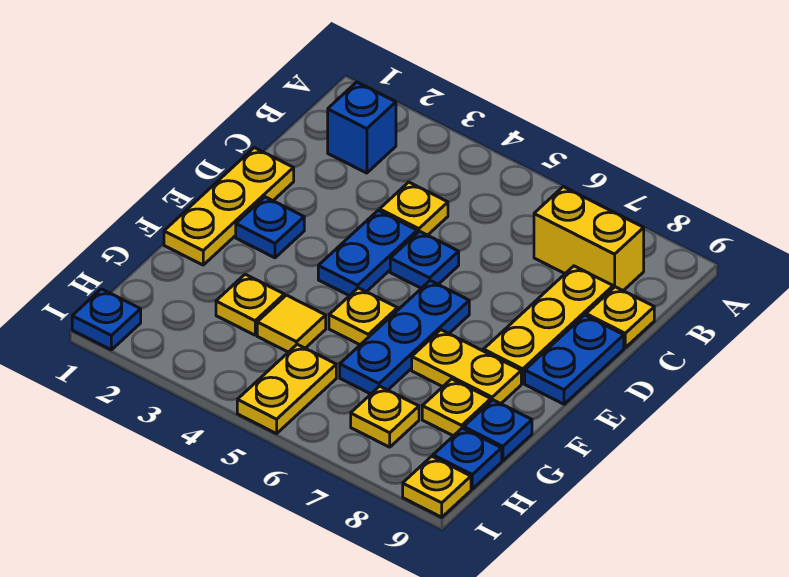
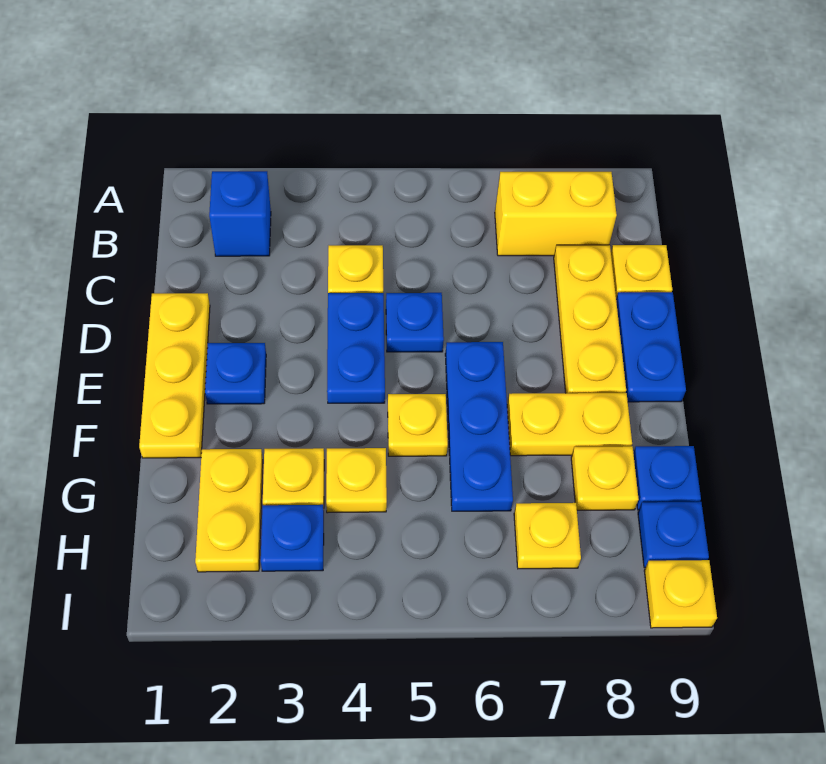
yellow tile G4 level 1 -> yellow plate G4 level 1
yellow plate H5:I5 level 1 -> yellow plate G2:H2 level 1
blue plate I1 level 1 -> blue plate H3 level 1

